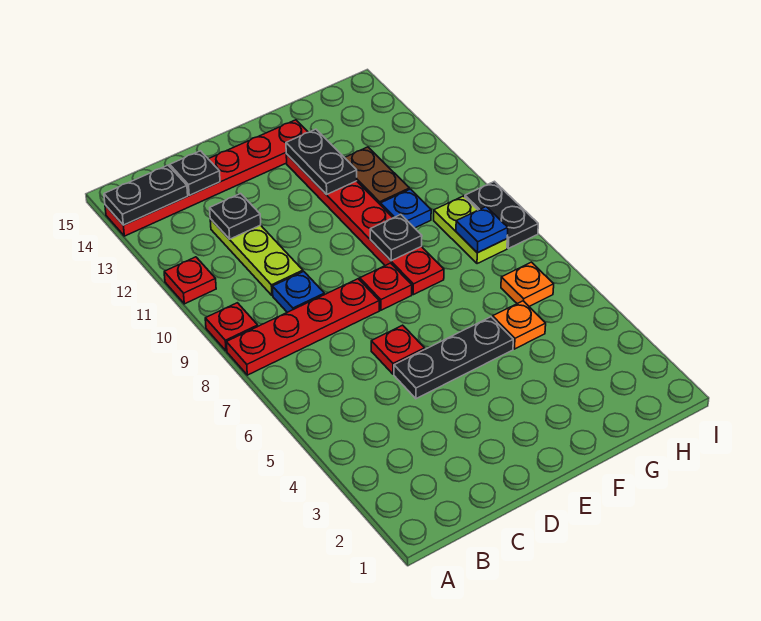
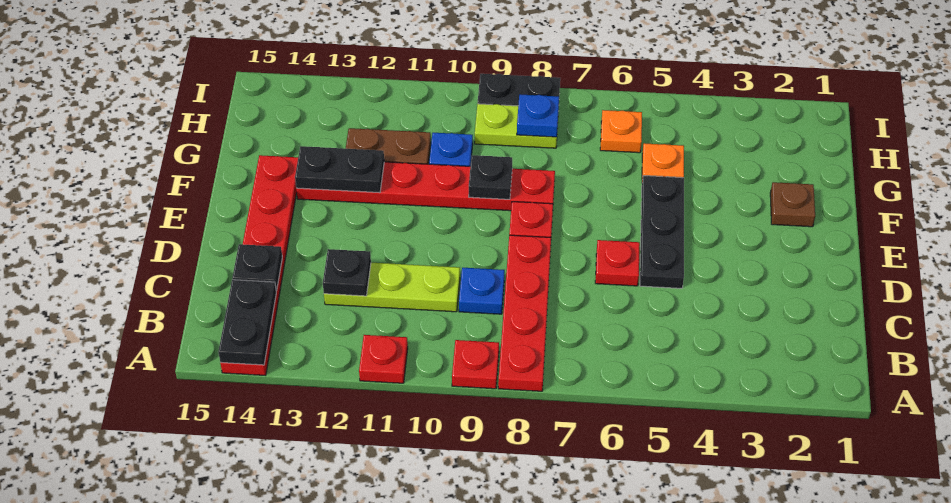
none -> brown plate F2 level 1

